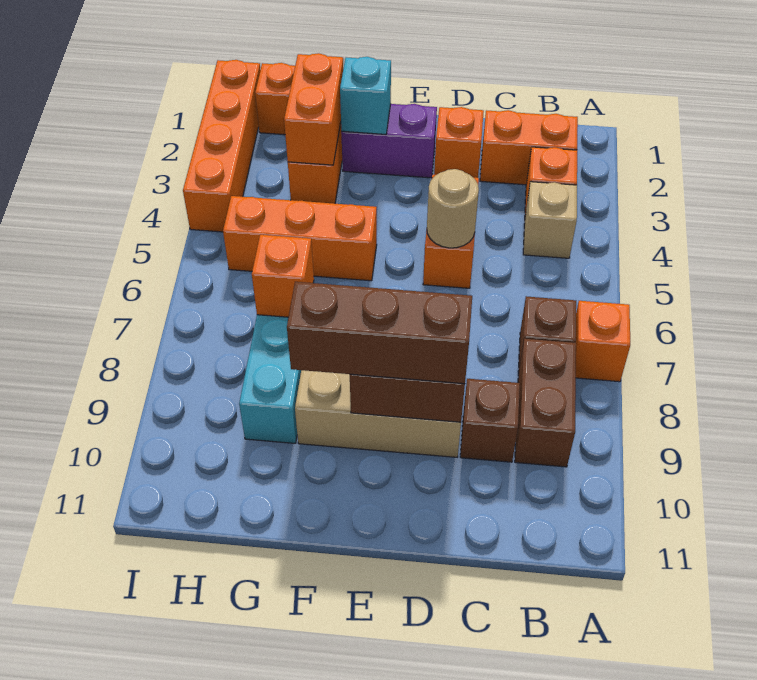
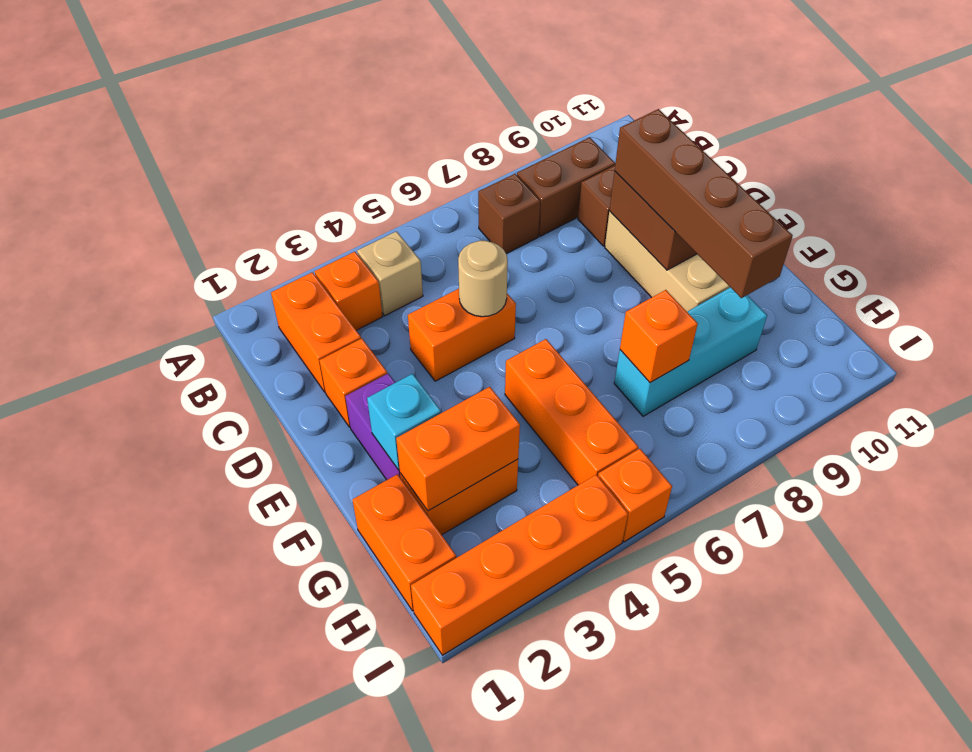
orange brick A7 level 1 -> orange brick I5 level 1
brown brick D9:F9 level 3 -> brown brick D9:G9 level 3

